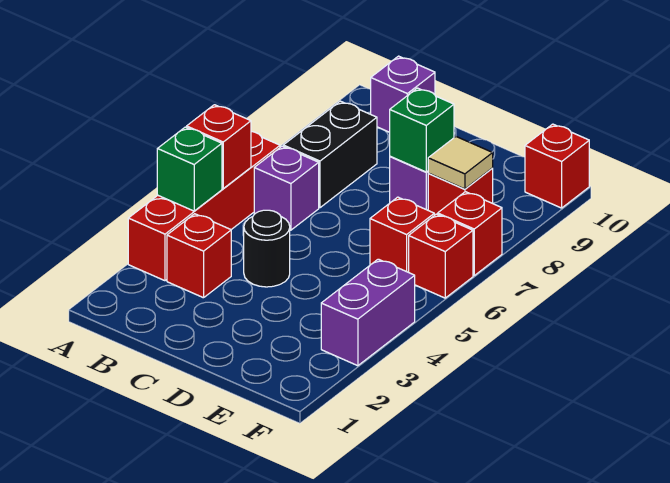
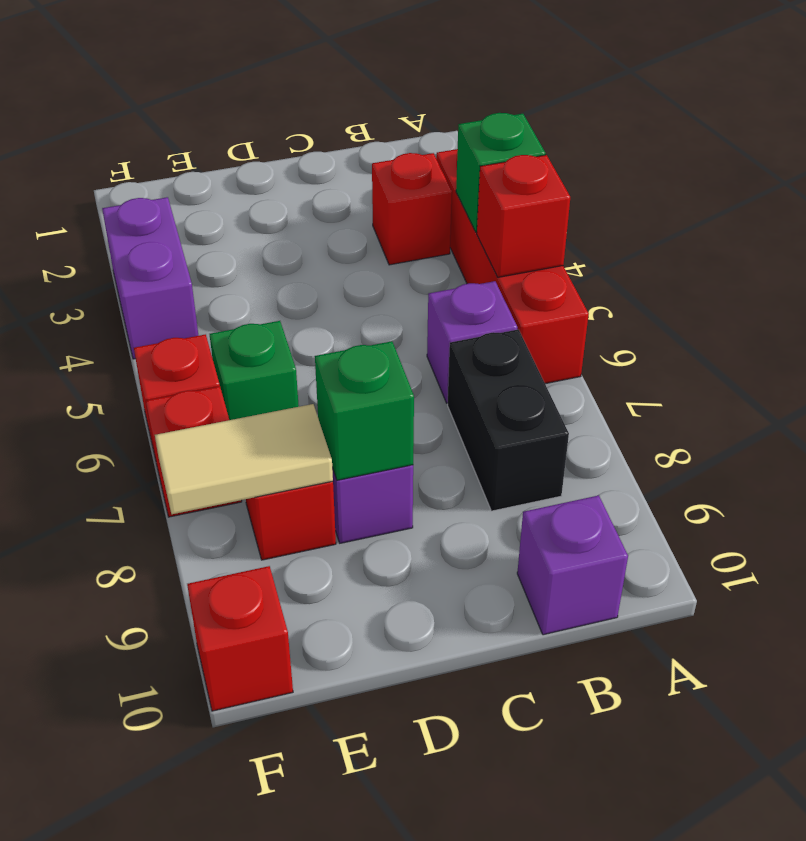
black round brick C4 level 1 -> none
red brick E6 level 1 -> green brick E6 level 1
tan tile E8 level 2 -> tan tile E8:F8 level 2

